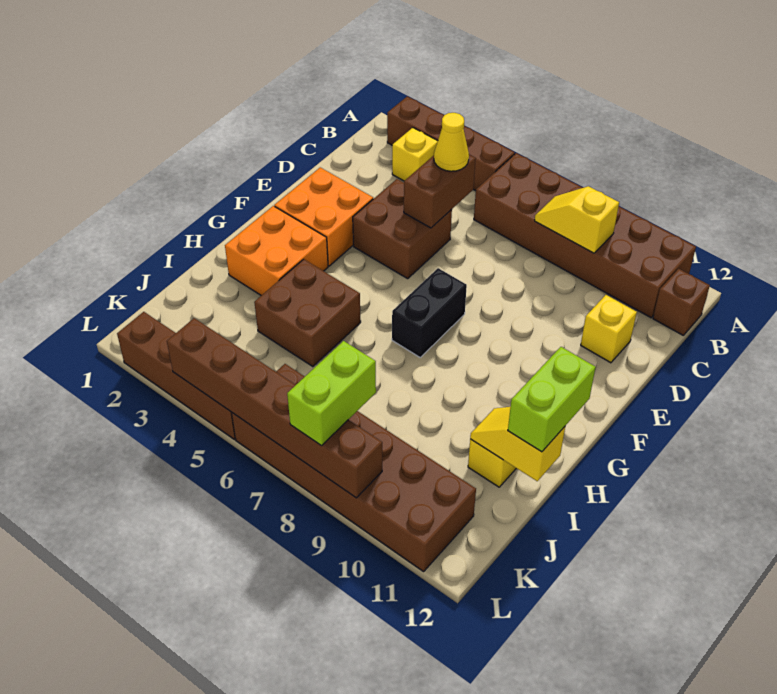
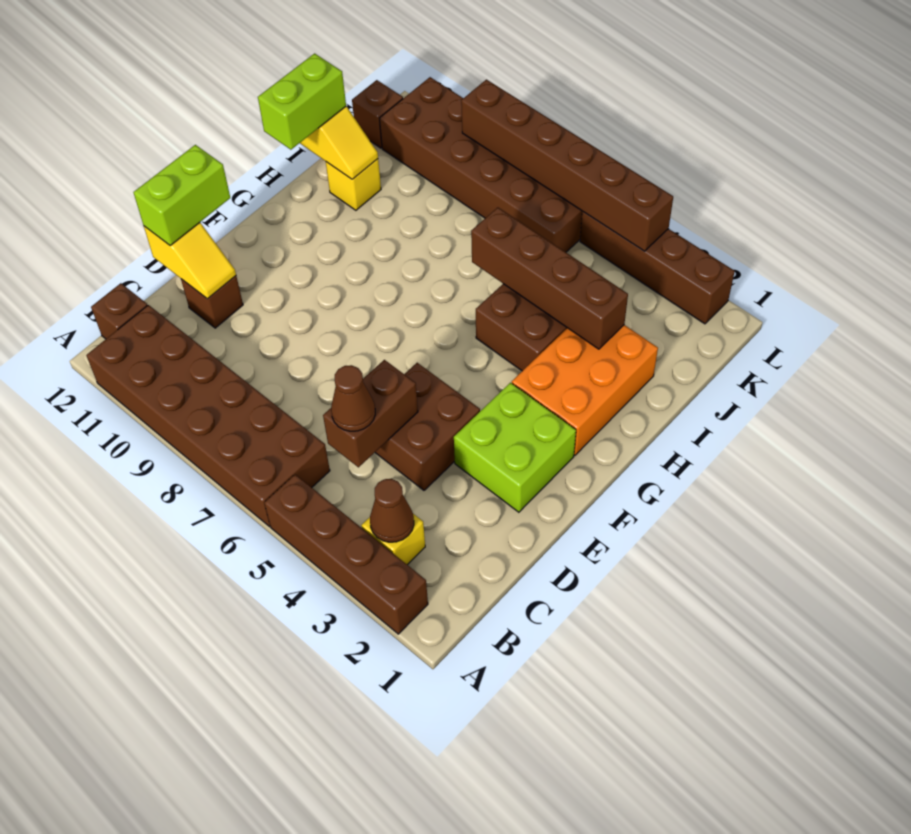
none -> brown cone B3 level 2
yellow slope B8:B9 level 2 top 9 -> yellow slope D11:D12 level 2 top 12
yellow cone C5 level 3 -> brown cone C5 level 3
yellow brick D11 level 1 -> brown brick D11 level 1
orange brick E2:F3 level 1 -> lime brick E2:F3 level 1
black brick F7:G7 level 1 -> none
orange brick G2:H3 level 1 -> orange brick G2:I3 level 1
none -> brown brick I3:I6 level 2
lime brick K8:L8 level 3 -> lime brick D12:E12 level 3
none -> brown brick K12 level 1

